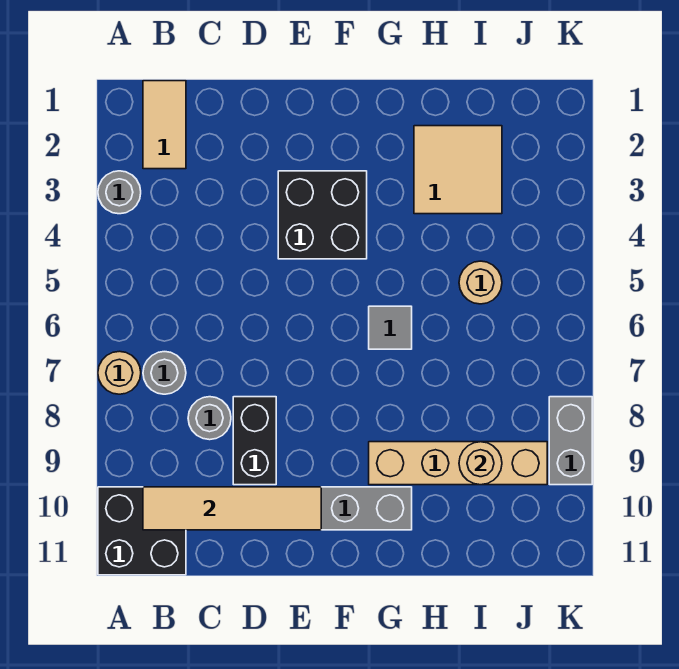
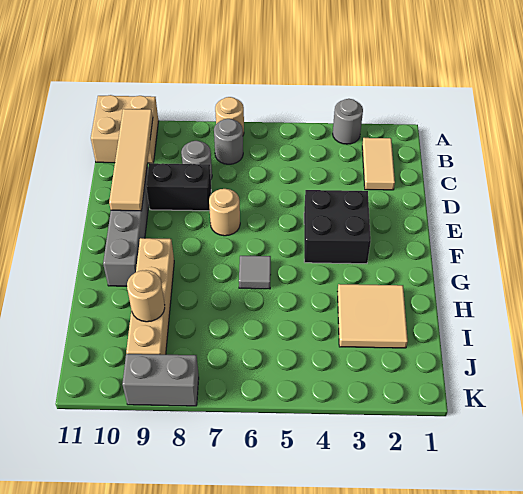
black brick A10:B11 level 1 -> tan brick A10:B11 level 1
tan tile B1:B2 level 1 -> tan tile B2:C2 level 1
tan round brick I5 level 1 -> tan round brick E7 level 1

